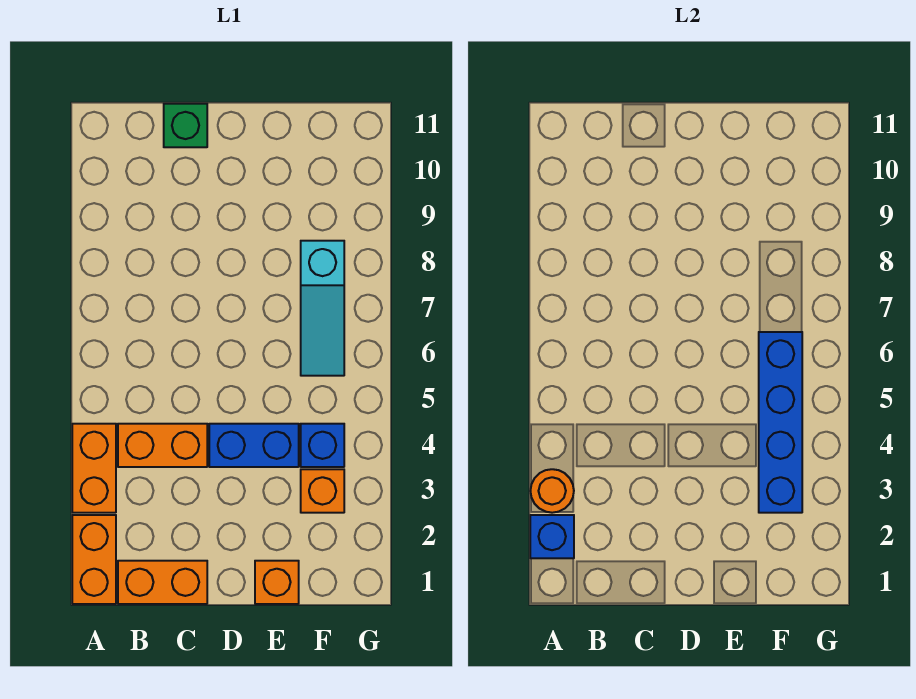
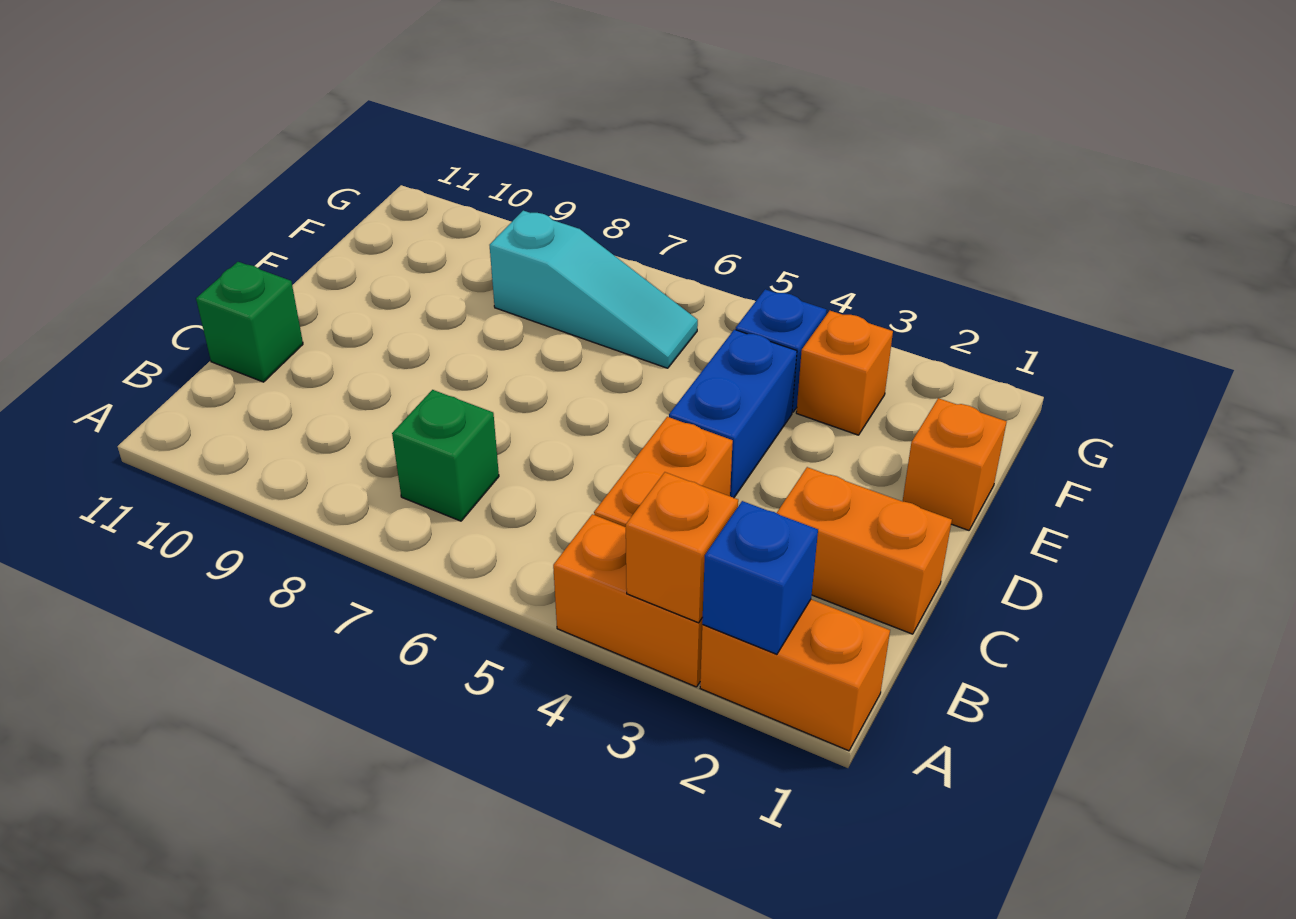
orange round brick A3 level 2 -> orange brick A3 level 2
orange brick B1:C1 level 1 -> orange brick C1:C2 level 1
none -> green brick B7 level 1
blue brick F3:F6 level 2 -> none

